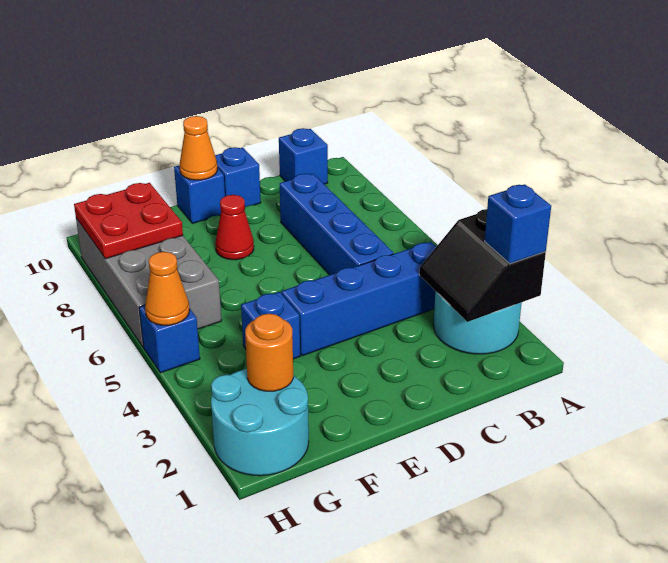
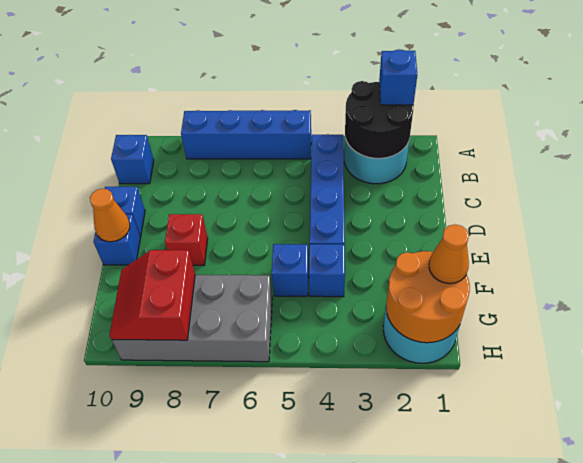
black slope A2:B3 level 2 top A -> black round brick A2:B3 level 2
blue brick C5:C8 level 1 -> blue brick A5:A8 level 1
red cone E8 level 1 -> red brick E8 level 1
orange round brick G2 level 2 -> orange round brick G1:H2 level 2
red plate G8:H9 level 2 -> red slope G8:H9 level 2 top 8
blue brick H5 level 1 -> blue brick F5 level 1
orange cone H5 level 2 -> orange cone G1 level 3

